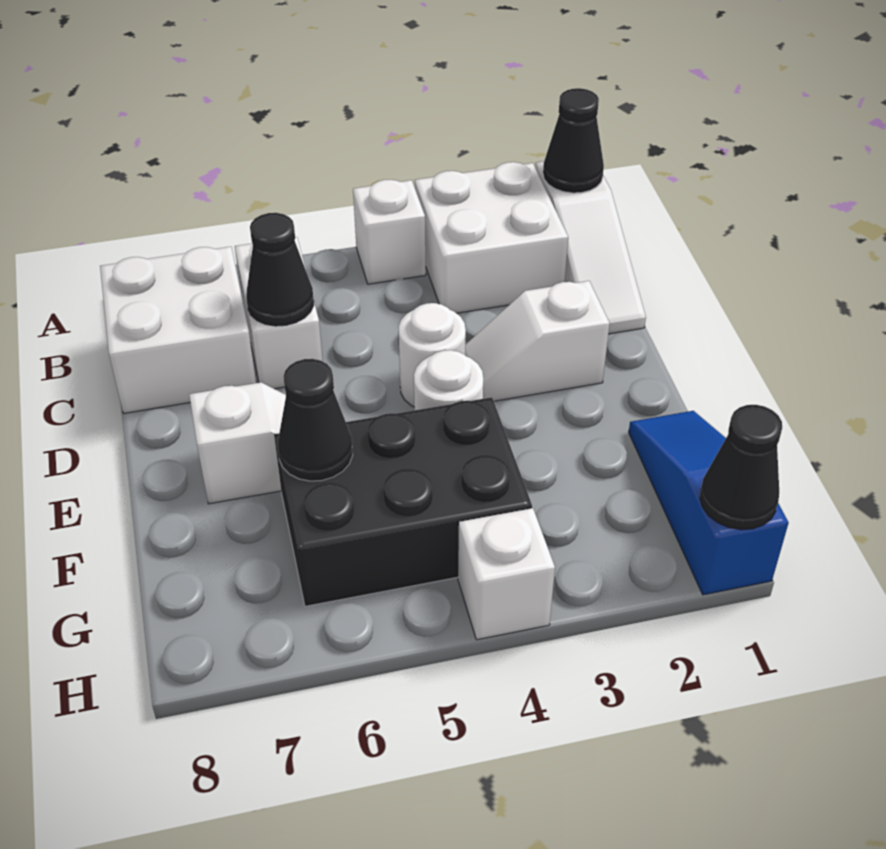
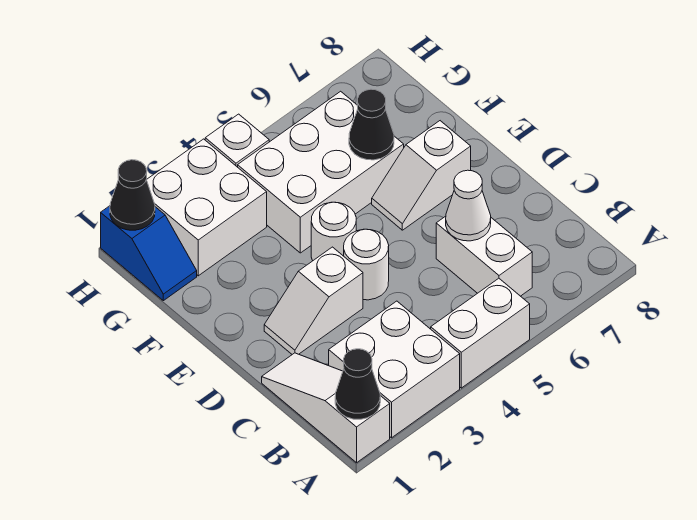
white brick A4 level 1 -> white brick A4:A5 level 1
white brick B7:C8 level 1 -> white brick G2:H3 level 1
black cone C6 level 2 -> white cone C6 level 2
white slope D2:D3 level 1 top 2 -> white slope D2:D3 level 1 top 3
blue slope F1:H1 level 1 top H -> blue slope G1:H1 level 1 top H
black brick F4:G6 level 1 -> white brick F4:G6 level 1

